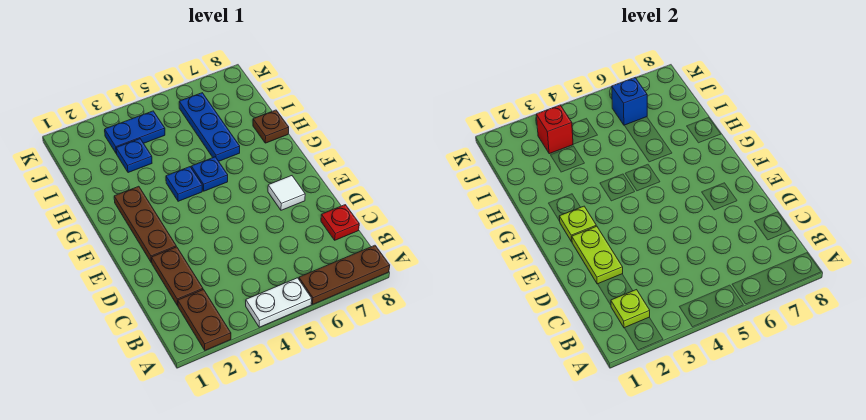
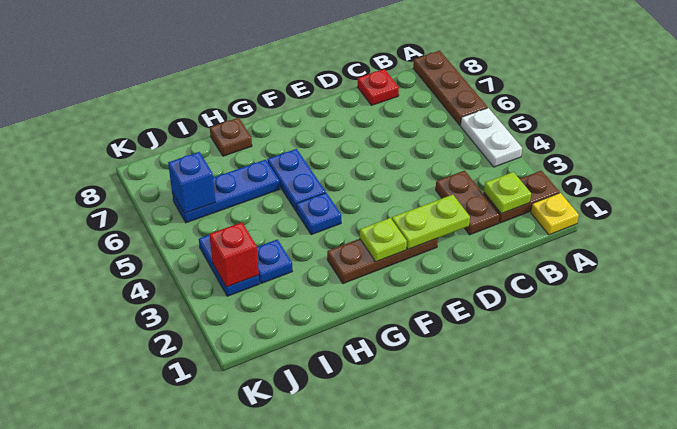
none -> yellow plate A1 level 1
brown plate C2:D2 level 1 -> brown plate C2:C3 level 1
white tile E7 level 1 -> none
blue plate G5 level 1 -> blue plate G5:G6 level 1

